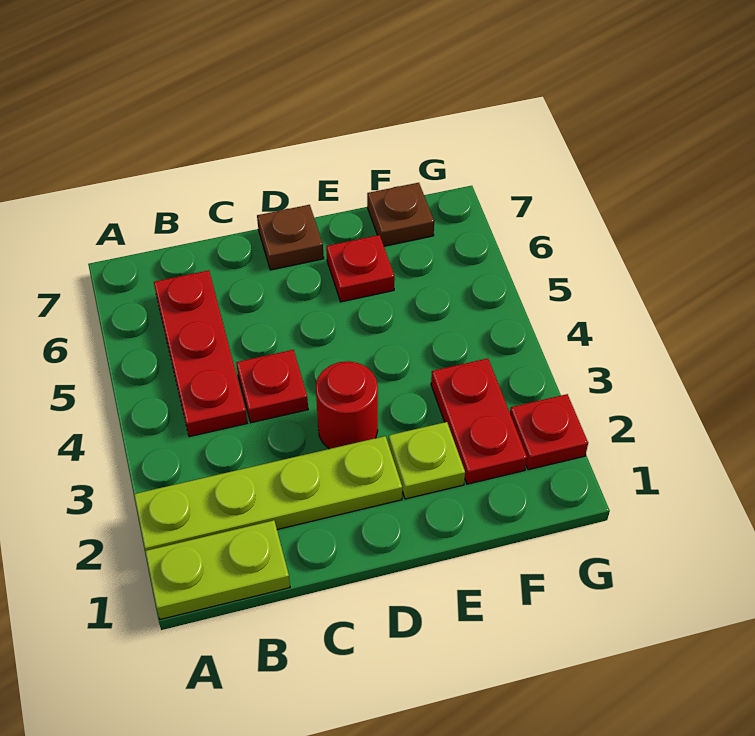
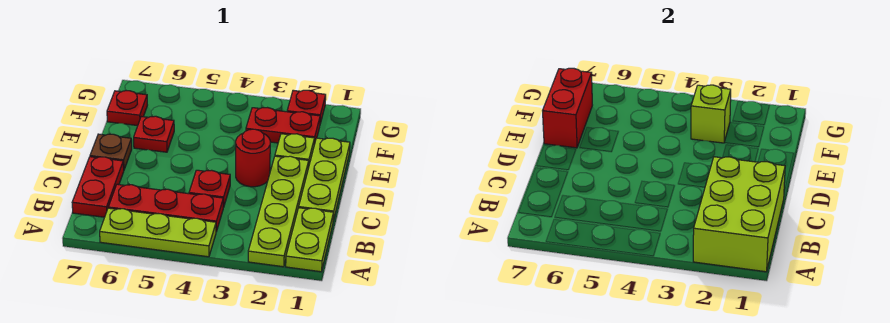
none -> lime brick A1:C2 level 2
none -> lime plate A4:A6 level 1
none -> red plate B7:C7 level 1
none -> lime plate C1:E1 level 1
none -> red brick E7:F7 level 2
none -> lime brick F3 level 2
brown plate F7 level 1 -> red plate F7 level 1

